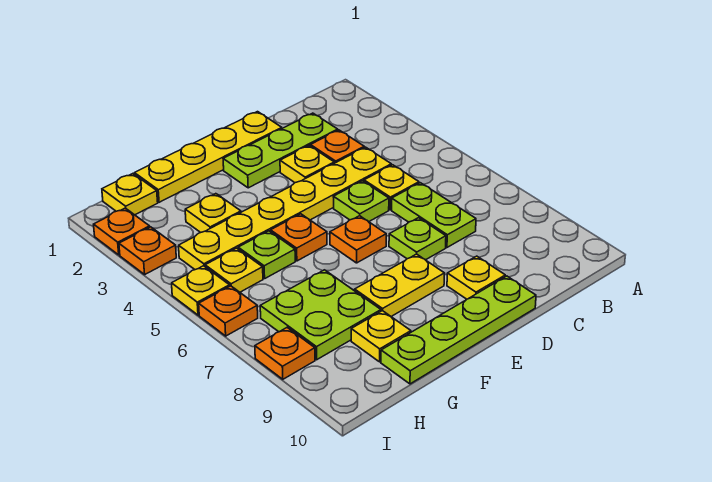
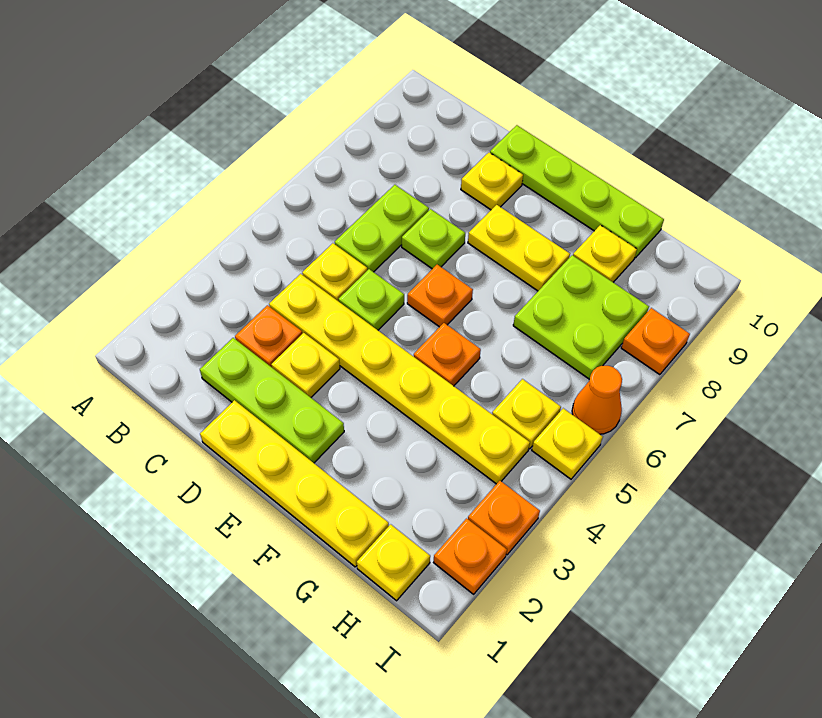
yellow plate G3 level 1 -> none
lime plate G5 level 1 -> none
orange plate I6 level 1 -> orange cone I6 level 1

